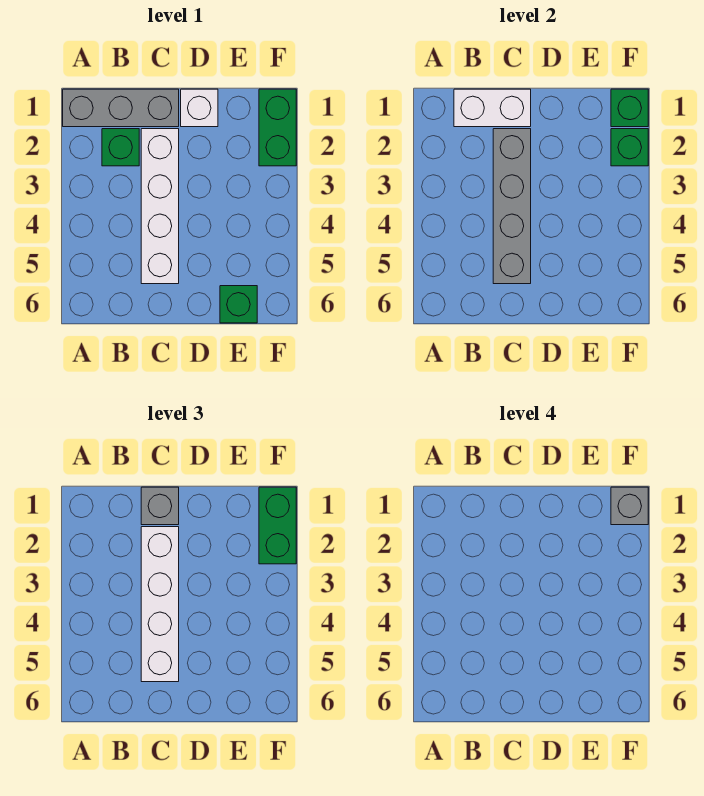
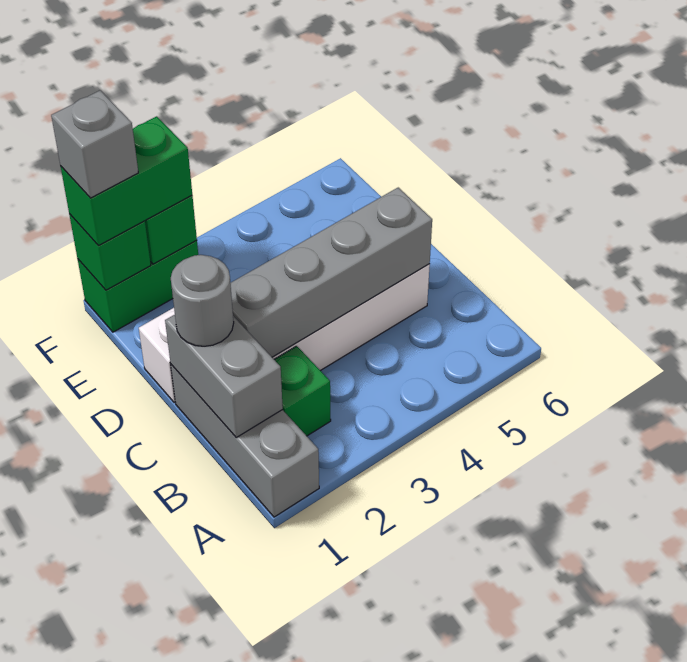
white brick B1:C1 level 2 -> grey brick B1:C1 level 2
grey brick C1 level 3 -> grey round brick C1 level 3
white brick C2:C5 level 3 -> none
green brick E6 level 1 -> none

